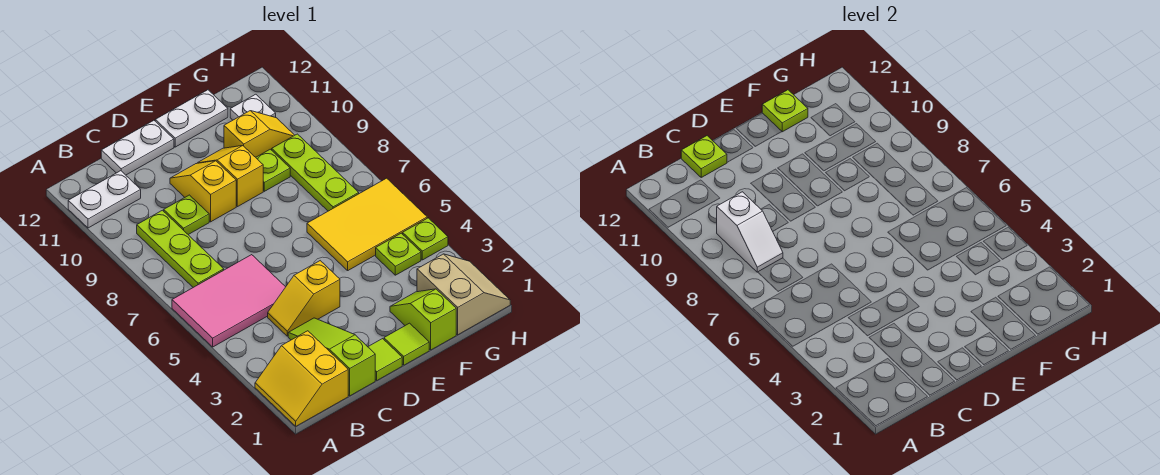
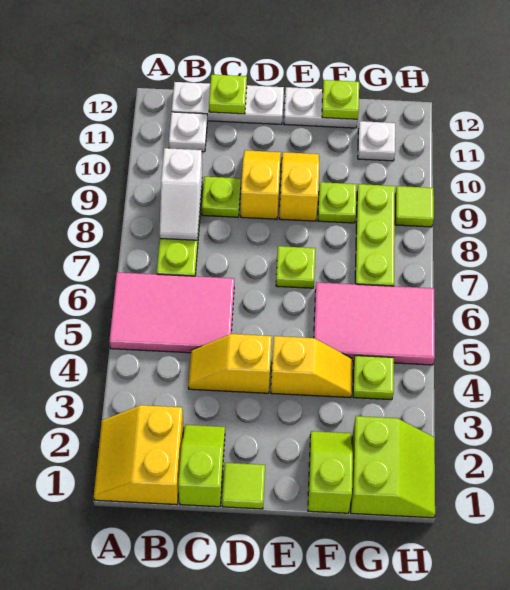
white plate A11:B11 level 1 -> white plate B11 level 1
lime slope C1:C3 level 1 top 1 -> lime slope C1:C2 level 1 top 1
white plate C12:D12 level 1 -> white plate B12:D12 level 1
lime tile E1 level 1 -> lime tile H9 level 1
yellow tile F5:H6 level 1 -> pink tile F5:H6 level 1
yellow slope F10:G10 level 1 top F -> yellow slope E4:F4 level 1 top E
tan slope G1:H2 level 1 top G -> lime slope G1:H2 level 1 top G
lime plate H4 level 1 -> lime plate E7 level 1

